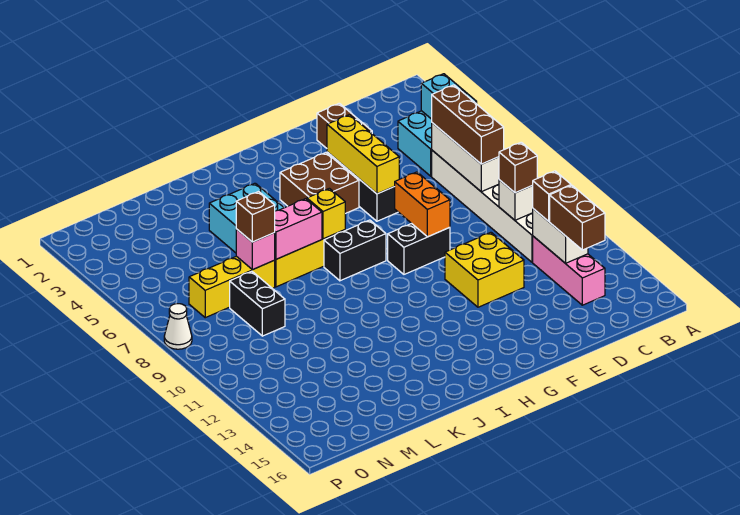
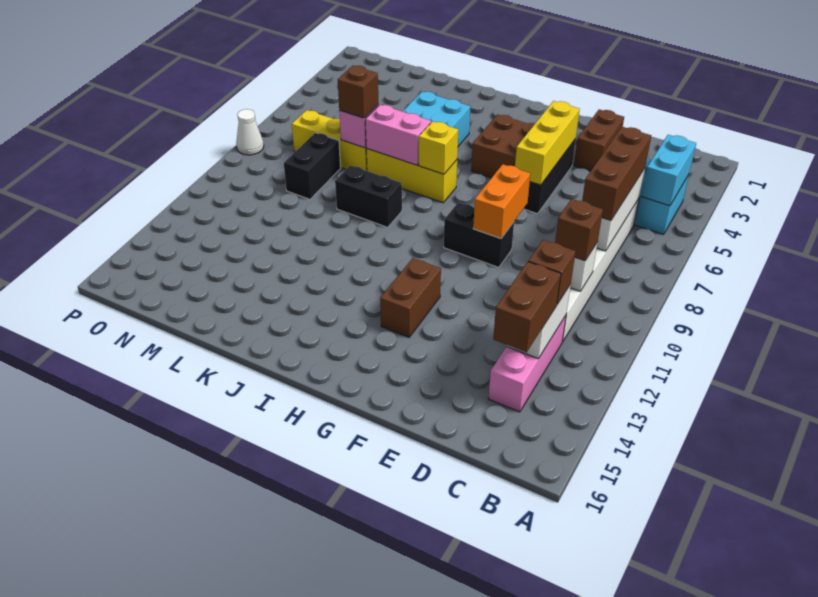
yellow brick E11:F12 level 1 -> none
none -> brown brick G12:G13 level 1
black brick H8:I8 level 1 -> black brick J9:K9 level 1

